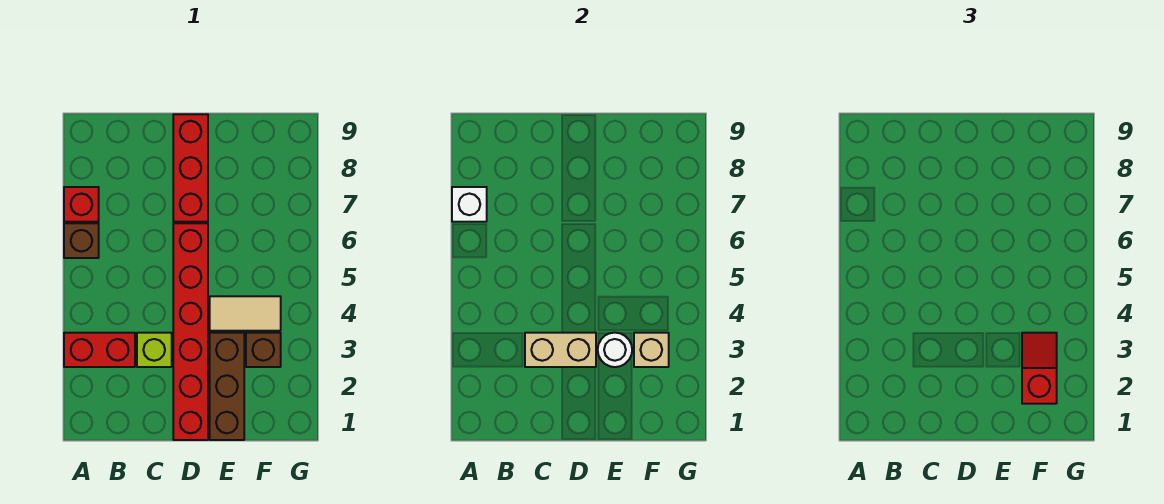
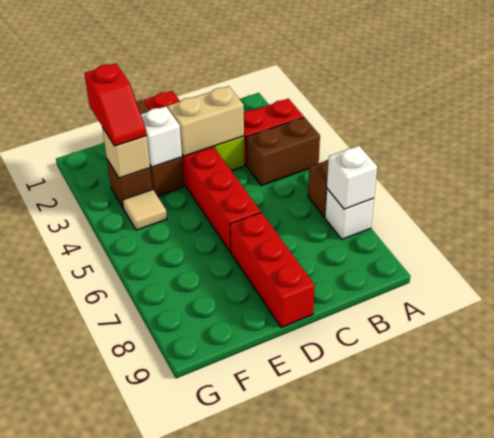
none -> brown brick A4:B4 level 1
red brick A7 level 1 -> white brick A7 level 1
white round brick E3 level 2 -> white brick E3 level 2
tan tile E4:F4 level 1 -> tan tile F4 level 1

